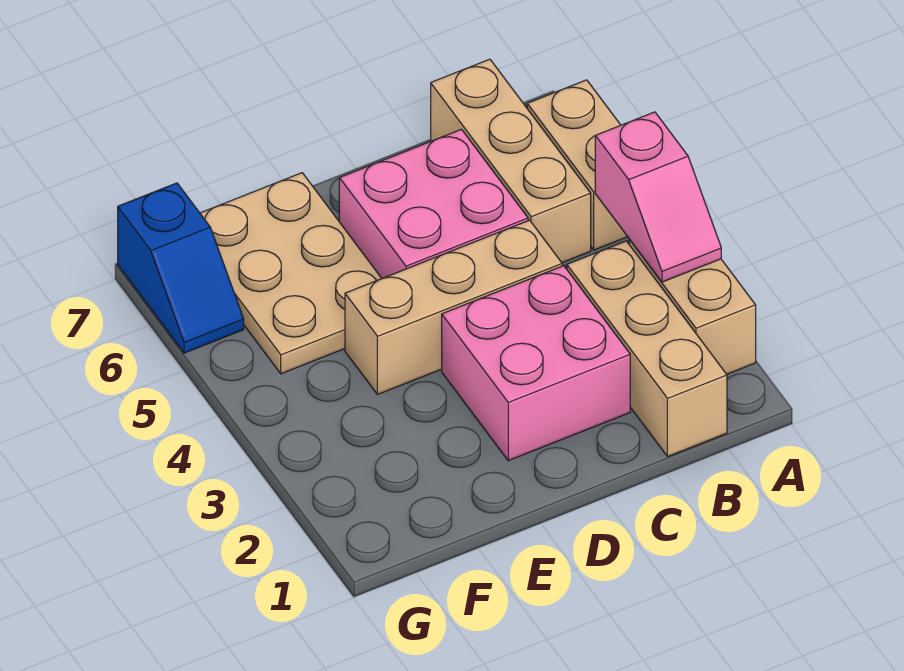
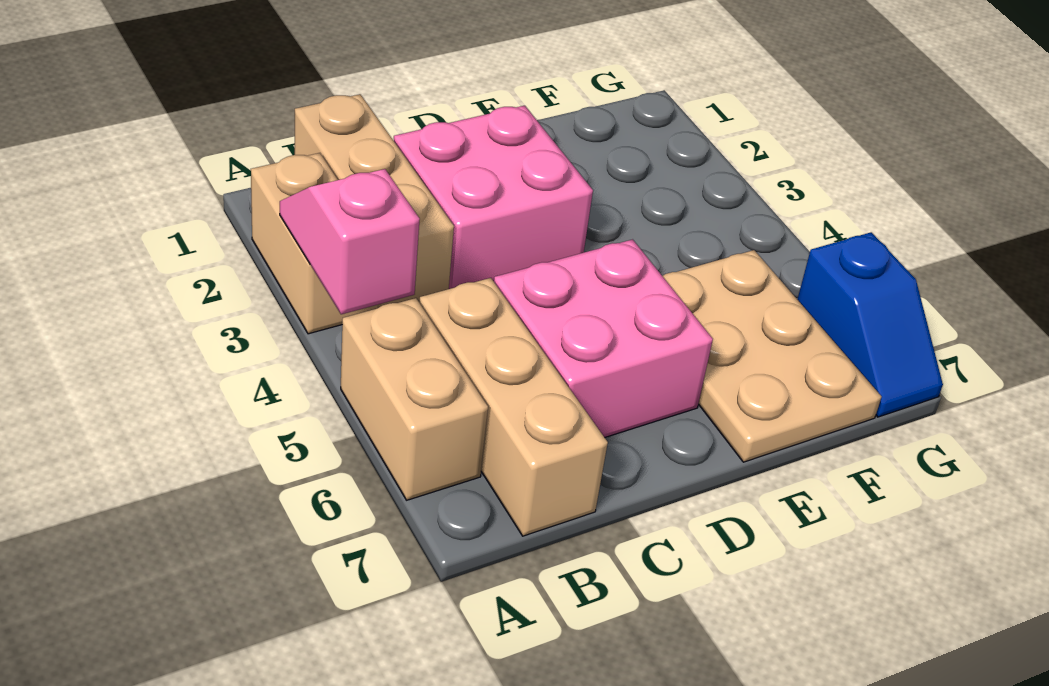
tan brick C4:E4 level 1 -> none
blue slope G6:G7 level 1 top 7 -> blue slope G6:G7 level 1 top 6

